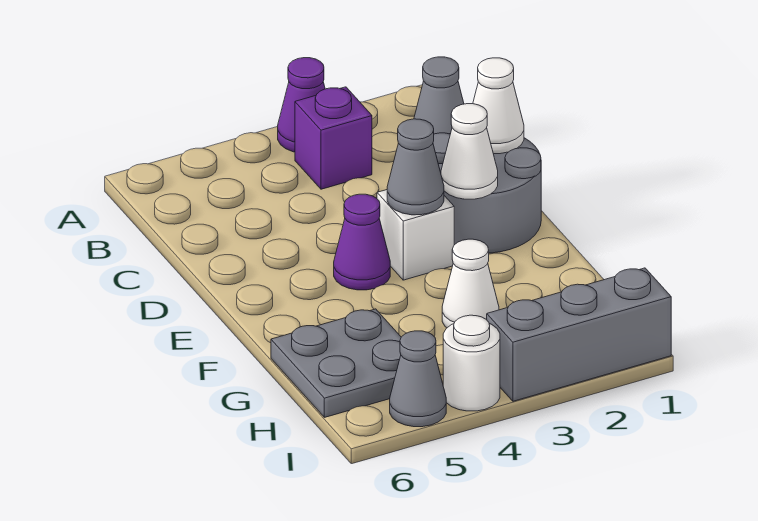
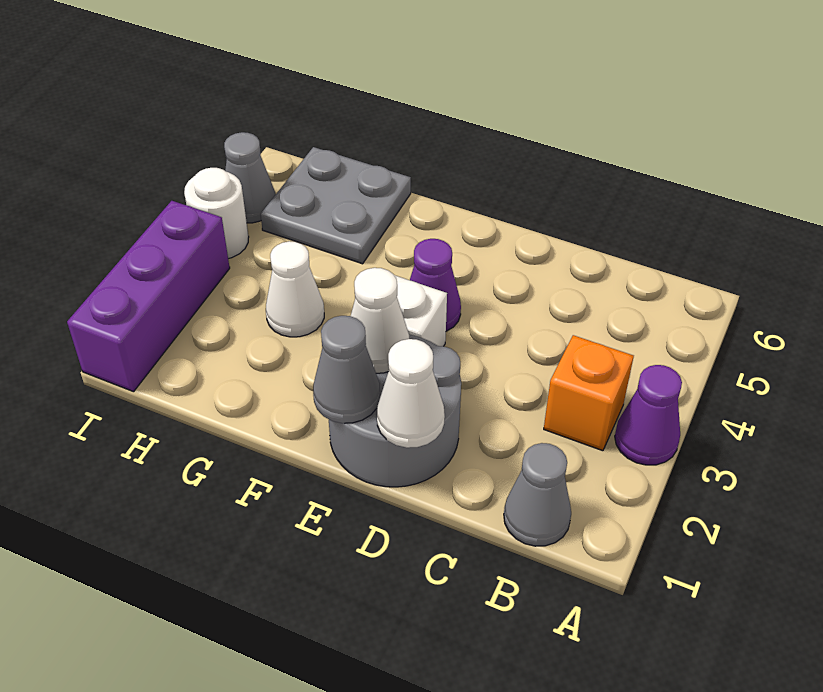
purple brick B3 level 1 -> orange brick B3 level 1
grey cone E3 level 2 -> grey cone E1 level 2
grey brick I1:I3 level 1 -> purple brick I1:I3 level 1

